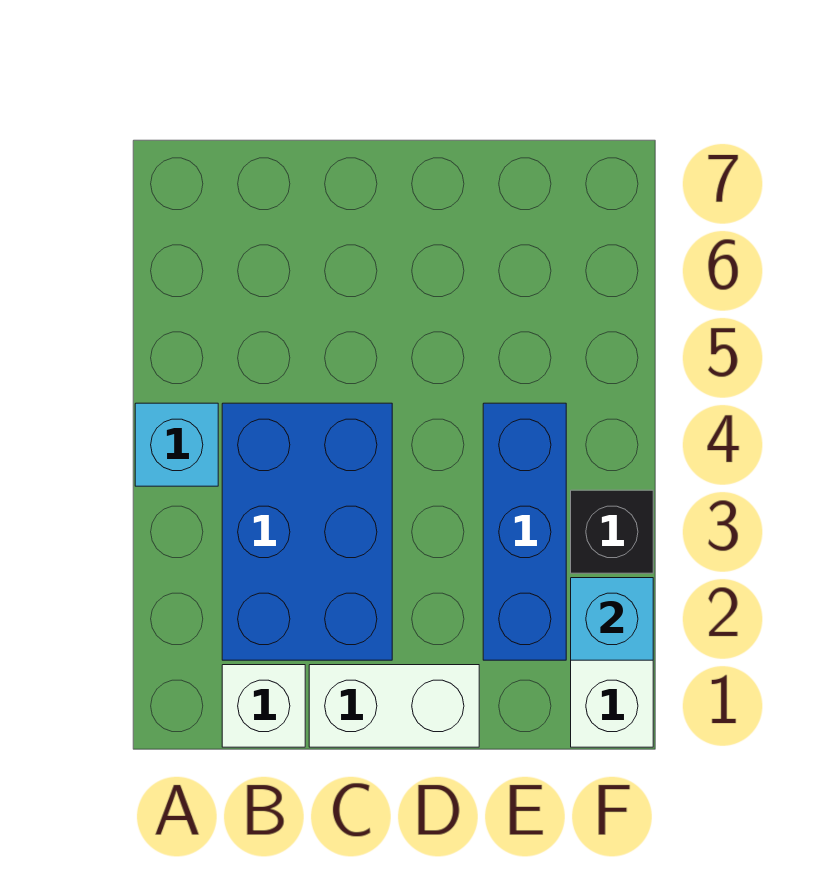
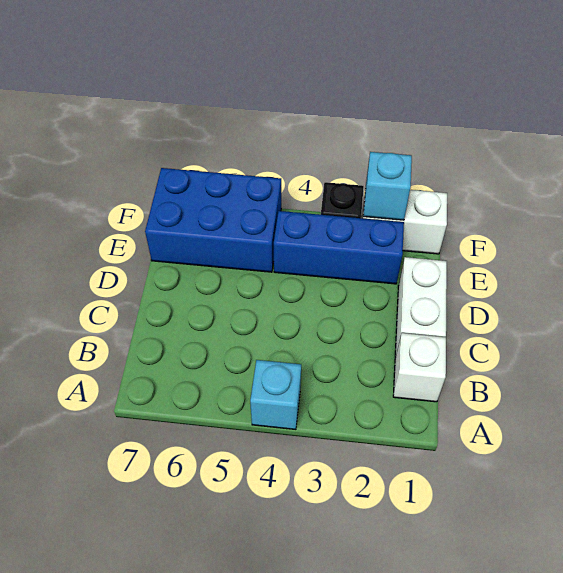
blue brick B2:C4 level 1 -> blue brick E5:F7 level 1

